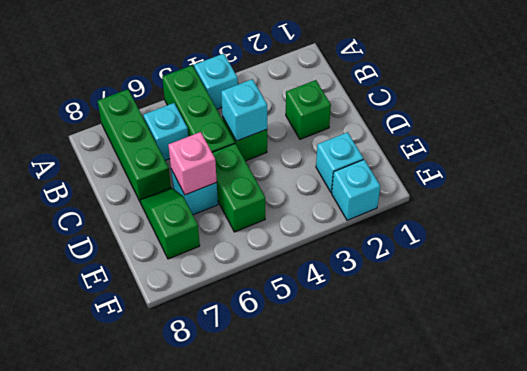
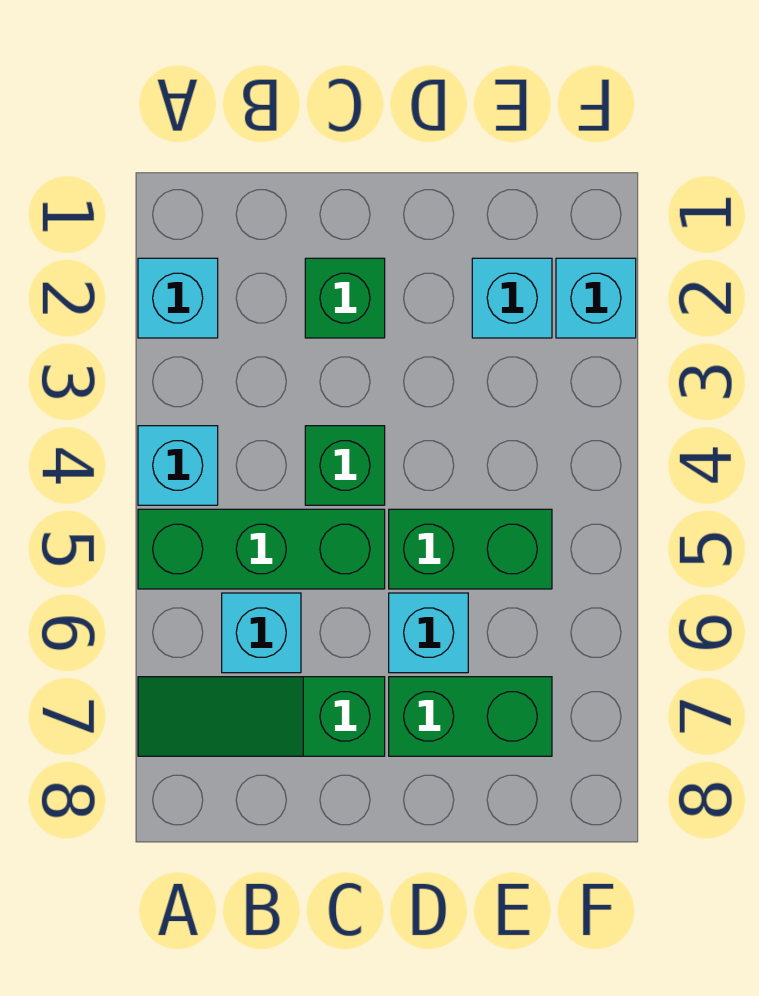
green brick A7:C7 level 1 -> green slope A7:C7 level 1 top C
cyan brick C4 level 2 -> cyan brick A2 level 1
pink brick D6 level 2 -> none
green slope D7:E7 level 1 top E -> green brick D7:E7 level 1

